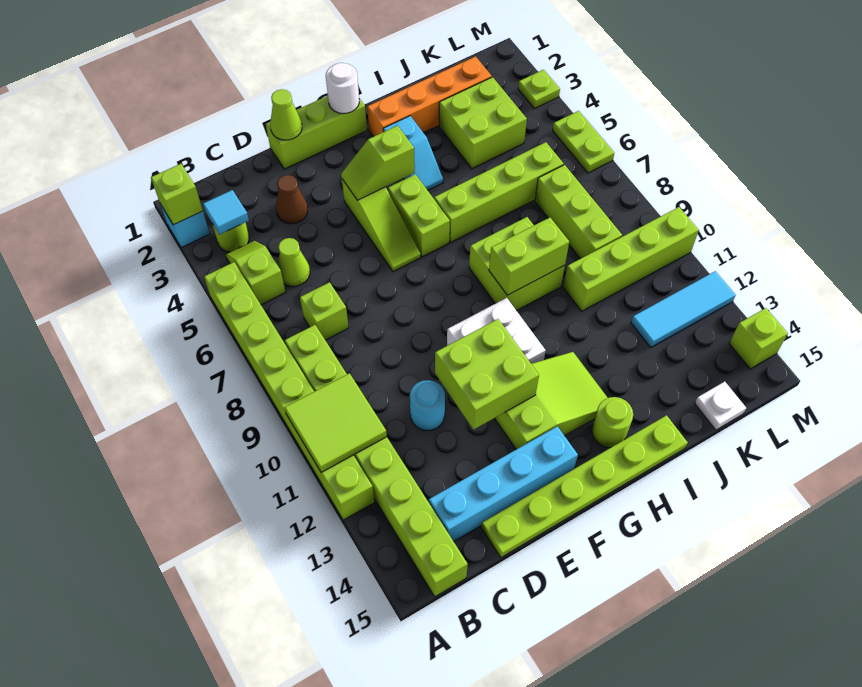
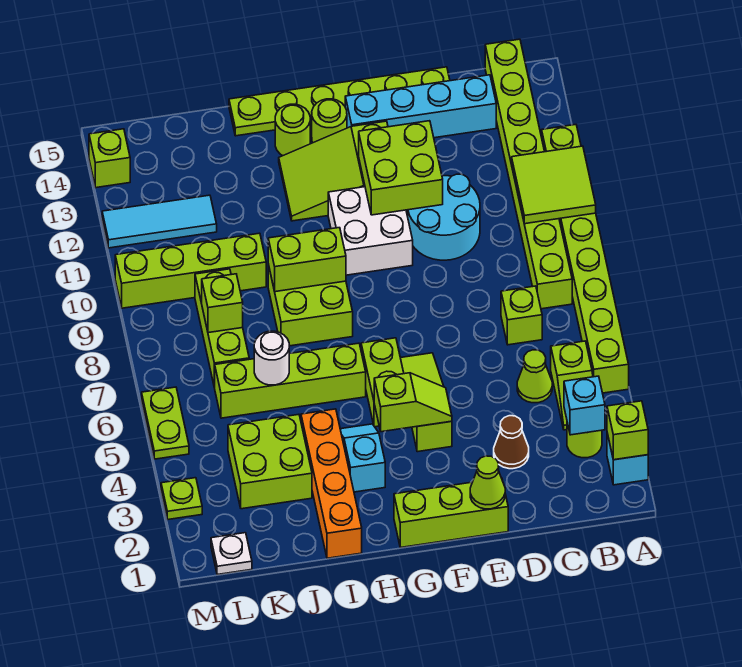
cyan tile B3 level 2 -> cyan brick B3 level 2
cyan round brick D11 level 1 -> cyan round brick D10:E11 level 1
white round brick G1 level 2 -> white round brick J6 level 2
none -> lime round brick G14 level 1
orange brick H2:K2 level 1 -> orange brick I1:I4 level 1
none -> lime brick K8 level 2
white plate K15 level 1 -> white plate L1 level 1

